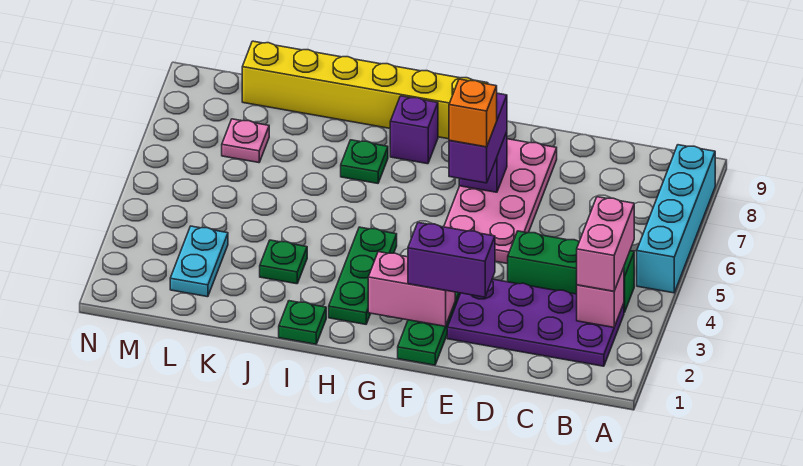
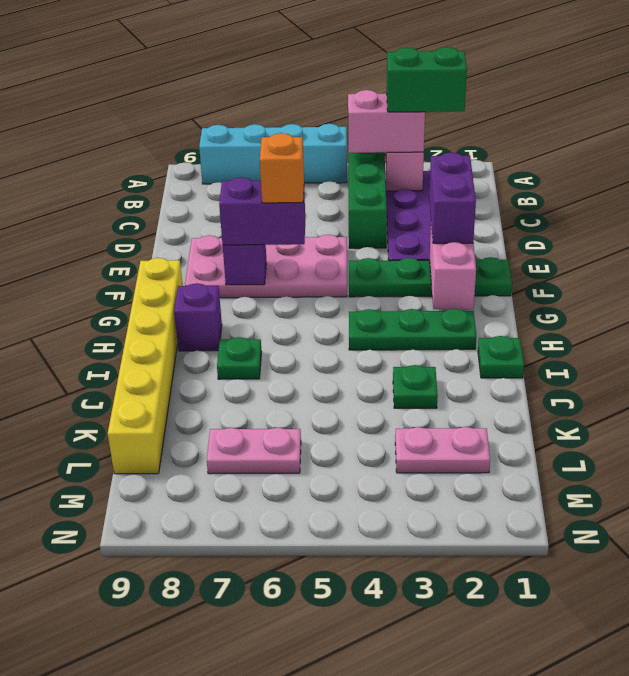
none -> green brick B2:B3 level 4
cyan plate L2:L3 level 1 -> pink plate L2:L3 level 1
pink plate L7 level 1 -> pink plate L6:L7 level 1

